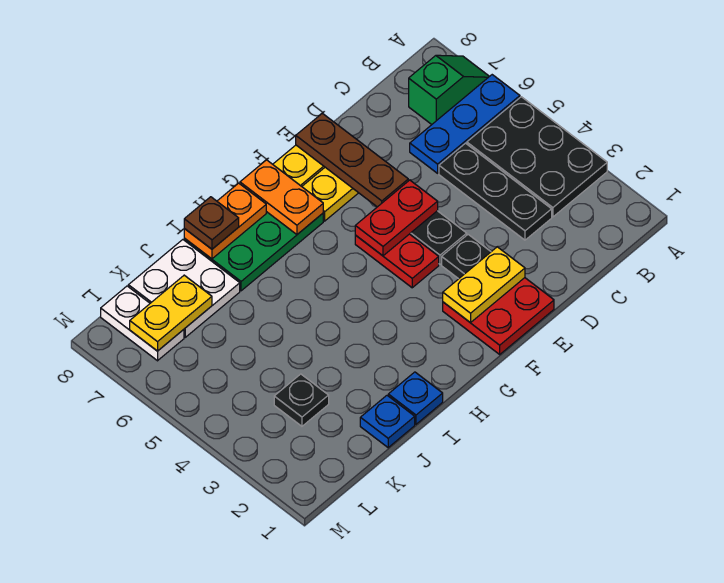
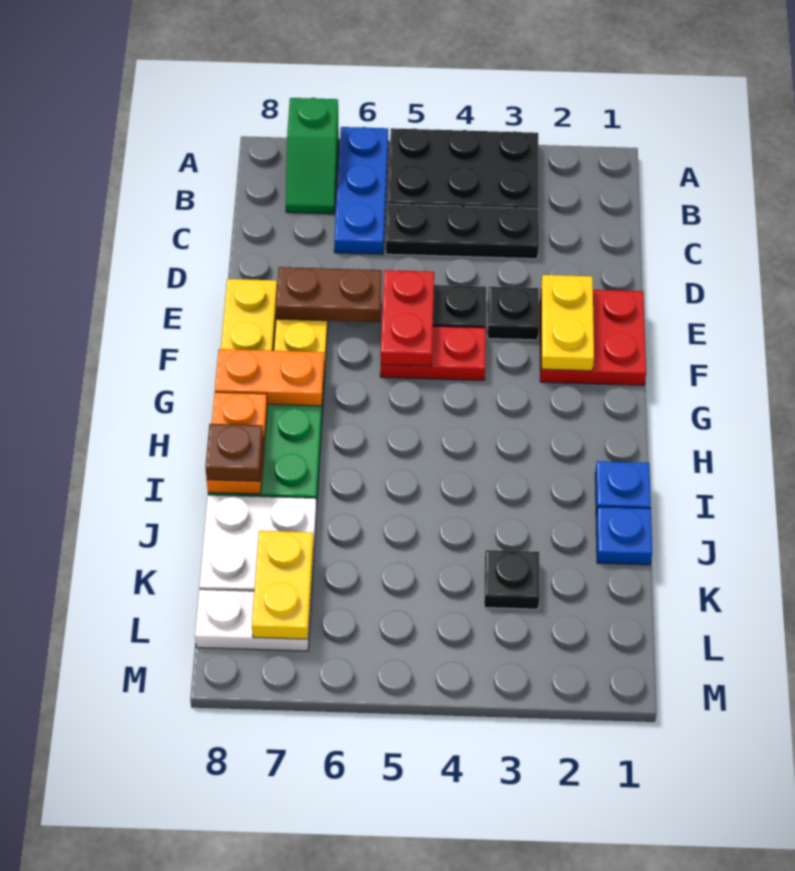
green slope A7:B7 level 1 top B -> green slope A7:B7 level 1 top A
brown plate E6:E8 level 2 -> brown plate E6:E7 level 2

